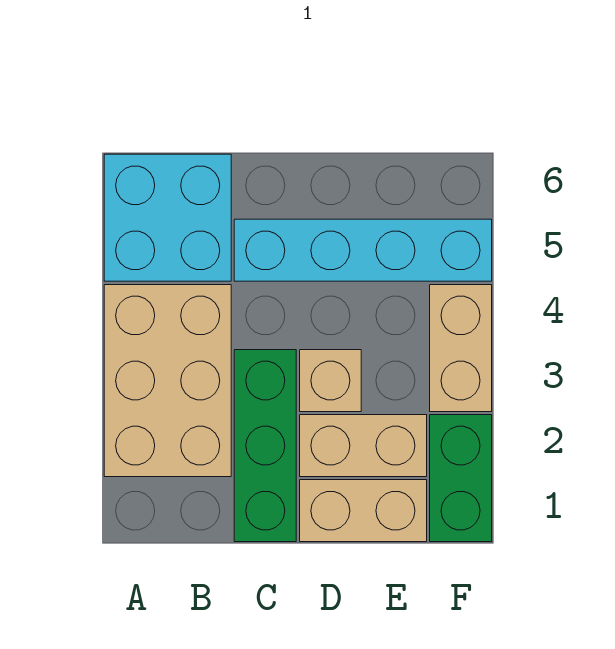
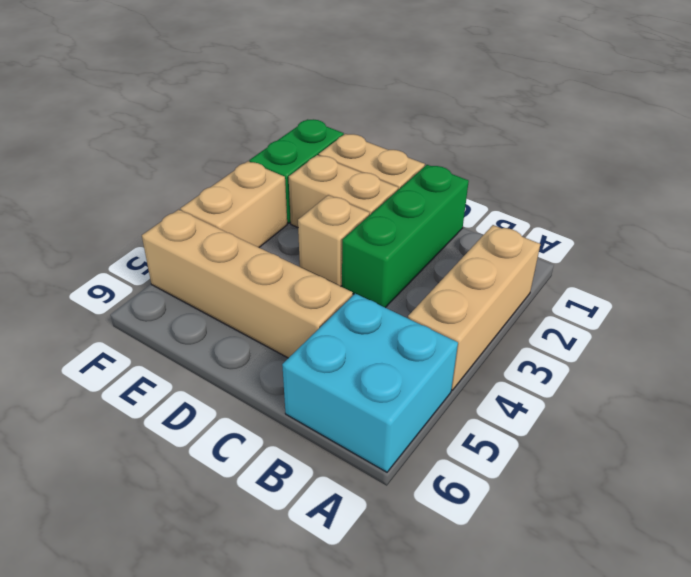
tan brick A2:B4 level 1 -> tan brick A2:A4 level 1
cyan brick C5:F5 level 1 -> tan brick C5:F5 level 1

